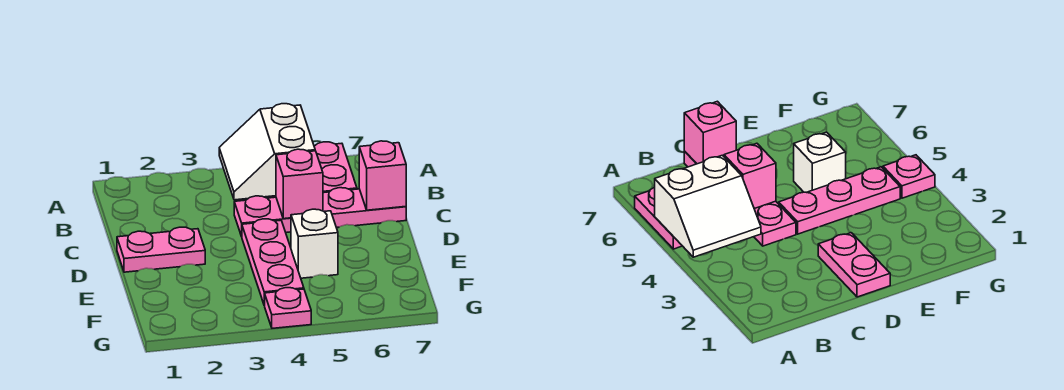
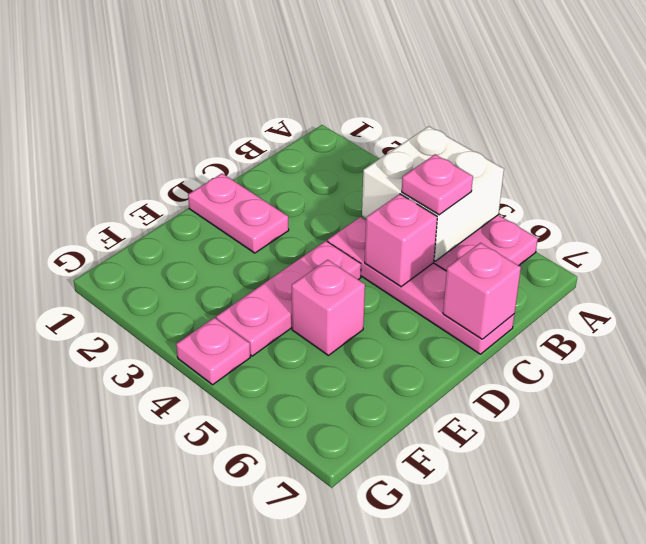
white slope A4:B5 level 2 top 5 -> white brick A4:B5 level 2
none -> pink plate B5 level 3
white brick E5 level 1 -> pink brick E5 level 1

